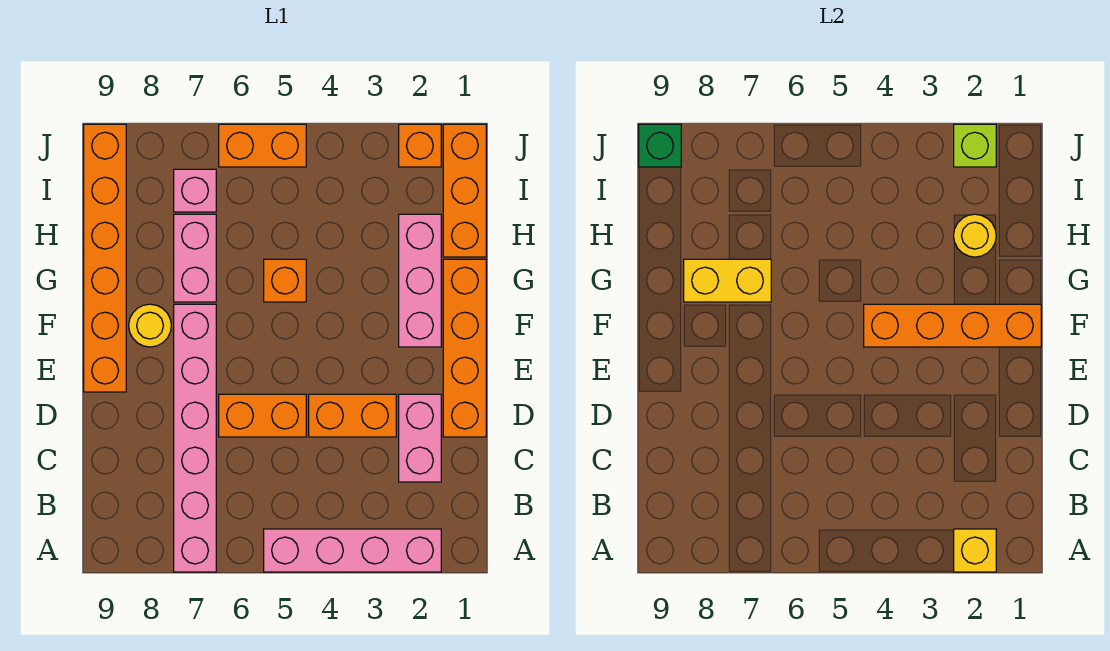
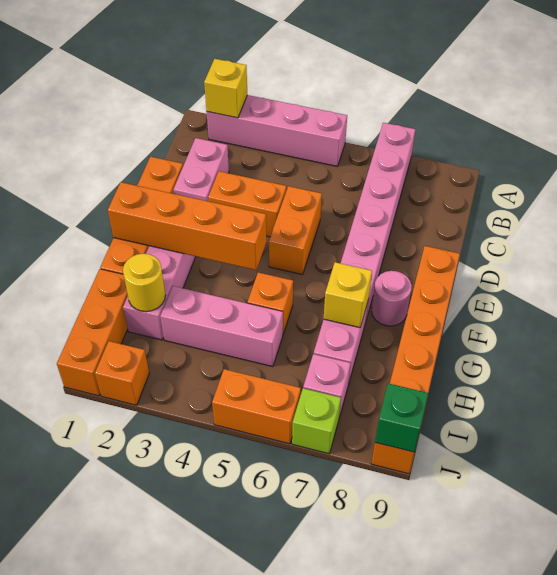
orange brick D5:D6 level 1 -> orange brick D5:E5 level 1
yellow round brick F8 level 1 -> pink round brick F8 level 1
yellow brick G7:G8 level 2 -> yellow brick G7 level 2
none -> pink brick H3:H5 level 1
lime brick J2 level 2 -> lime brick J7 level 1

